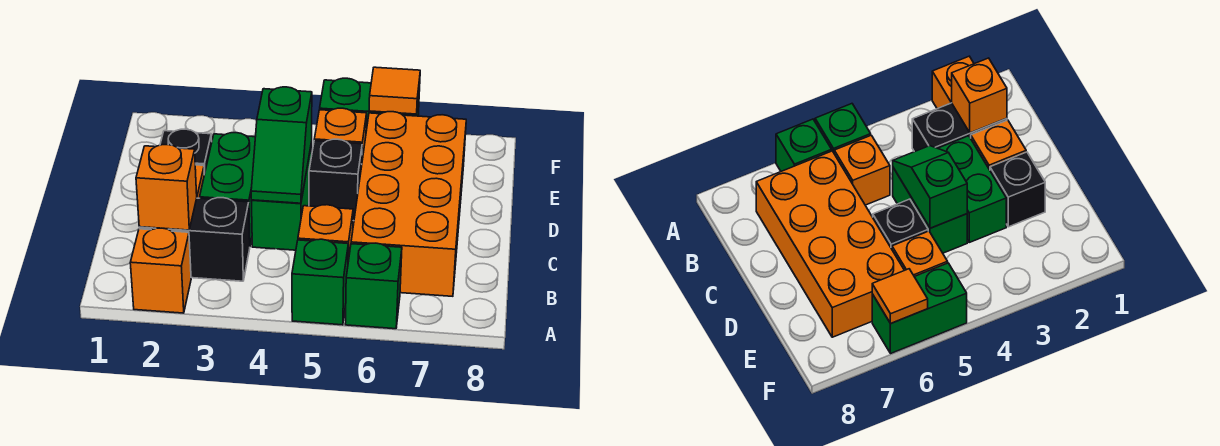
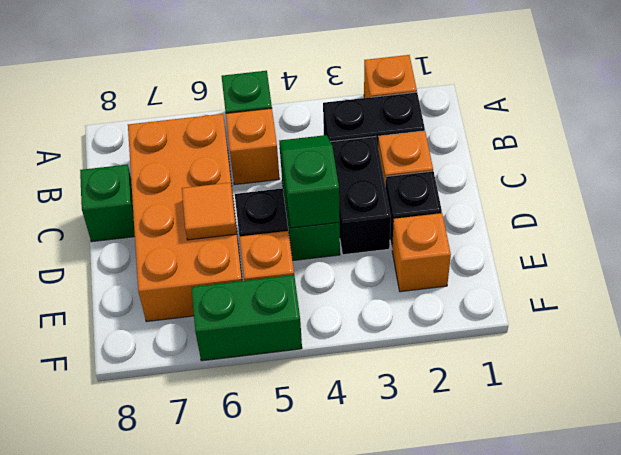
green brick A6 level 1 -> green brick C8 level 1
orange brick B2 level 2 -> orange brick E2 level 1
green brick C3:D3 level 1 -> black brick C3:D3 level 1
orange tile F6 level 2 -> orange tile D6 level 2

